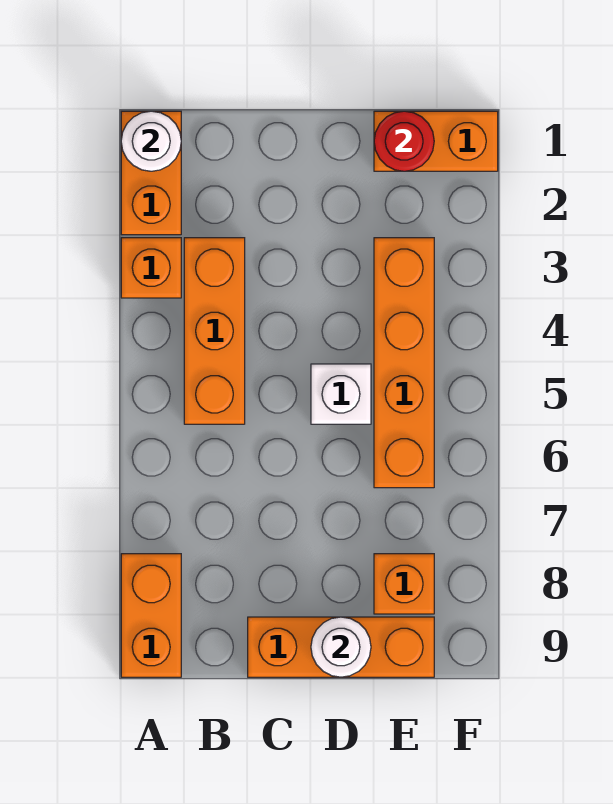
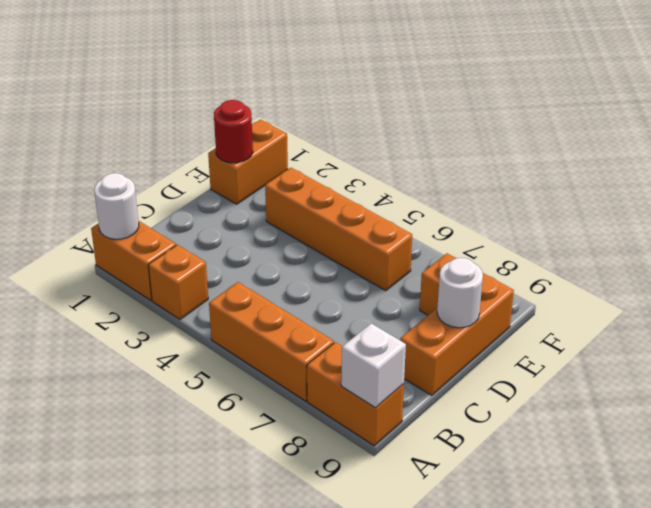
orange brick B3:B5 level 1 -> orange brick A5:A7 level 1
white brick D5 level 1 -> white brick A9 level 2

